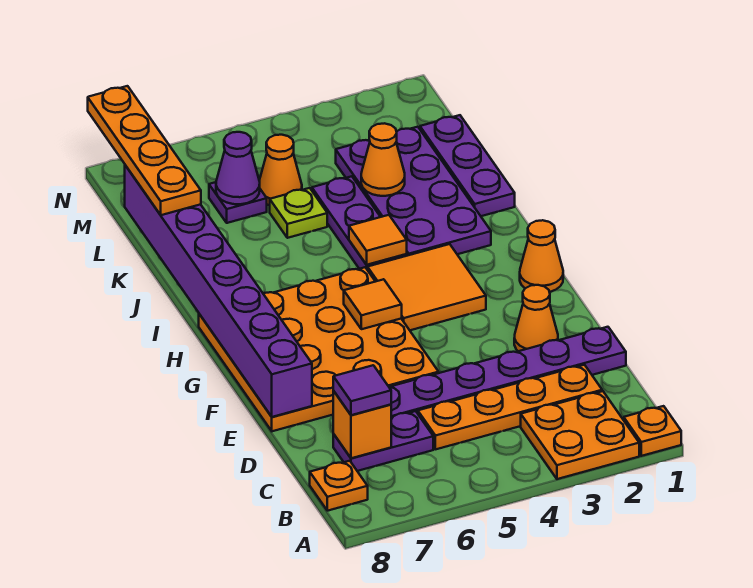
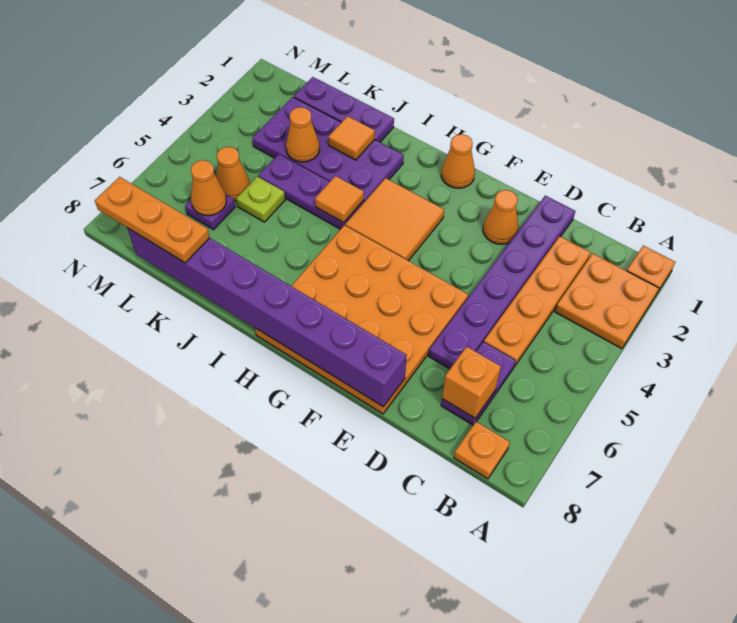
purple tile C7 level 3 -> none
orange tile G5 level 2 -> orange tile J2 level 2
orange plate K8:N8 level 3 -> orange plate K8:M8 level 3
purple cone L6 level 2 -> orange cone L6 level 2

